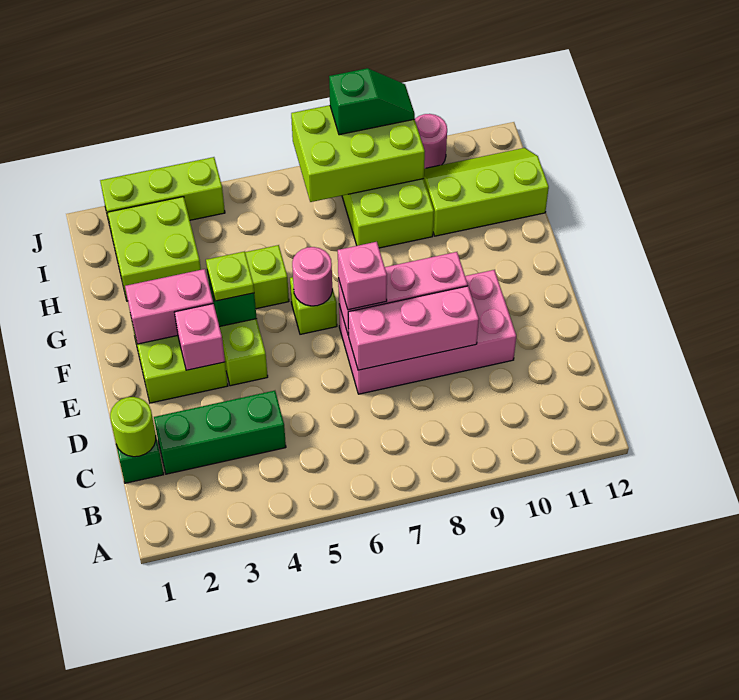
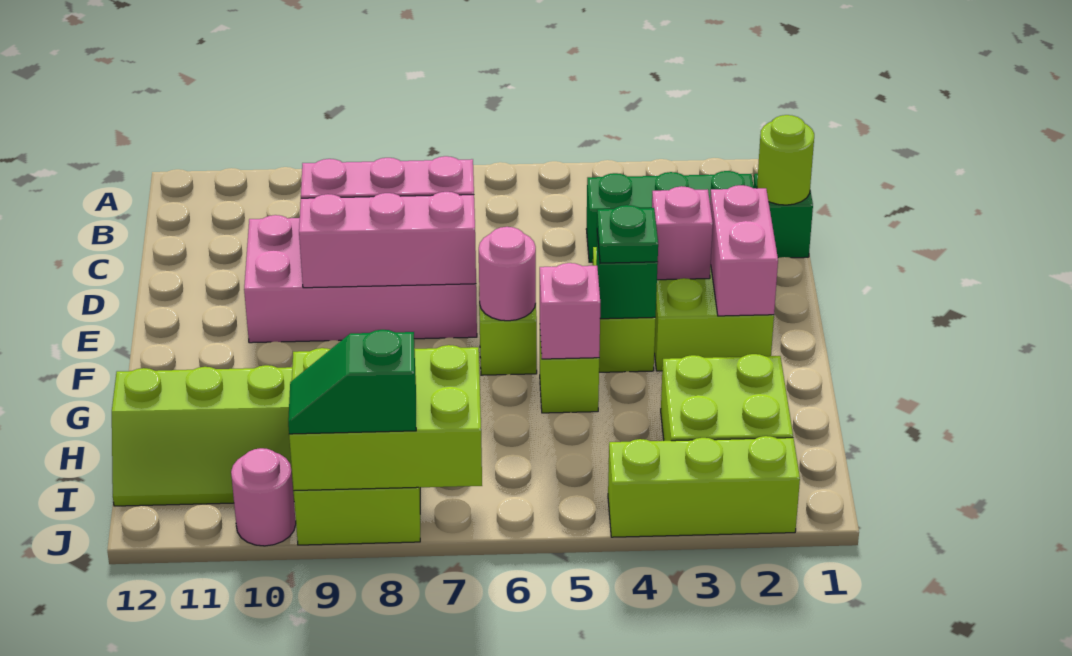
pink brick E7 level 3 -> pink brick G5 level 2
pink brick F2:F3 level 2 -> pink brick E2:F2 level 2
lime plate F4 level 3 -> green plate F4 level 3

